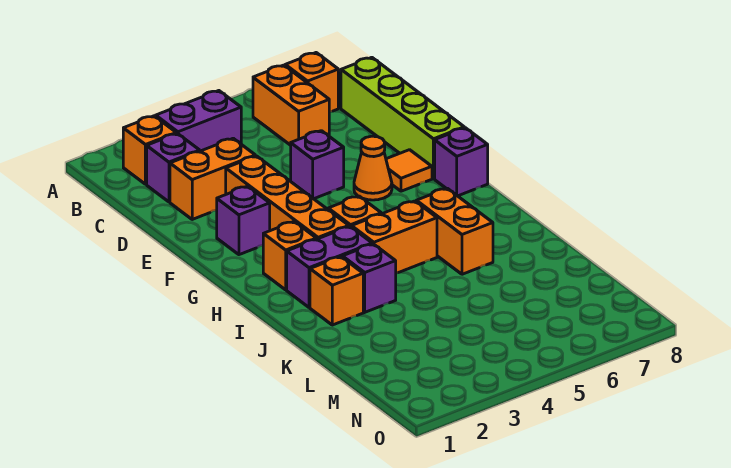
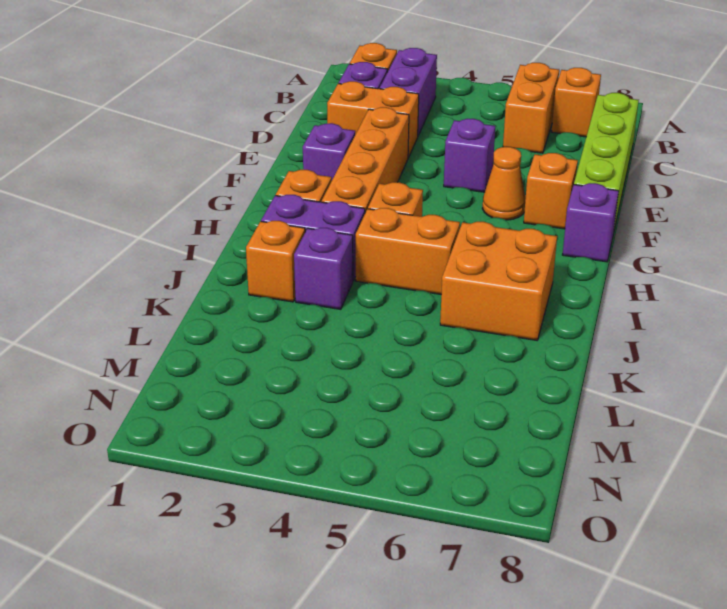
purple brick B3:B4 level 1 -> purple brick B3:C3 level 1
orange tile F7 level 1 -> orange brick F7 level 1
orange brick I6:J6 level 1 -> orange brick I6:J7 level 1

